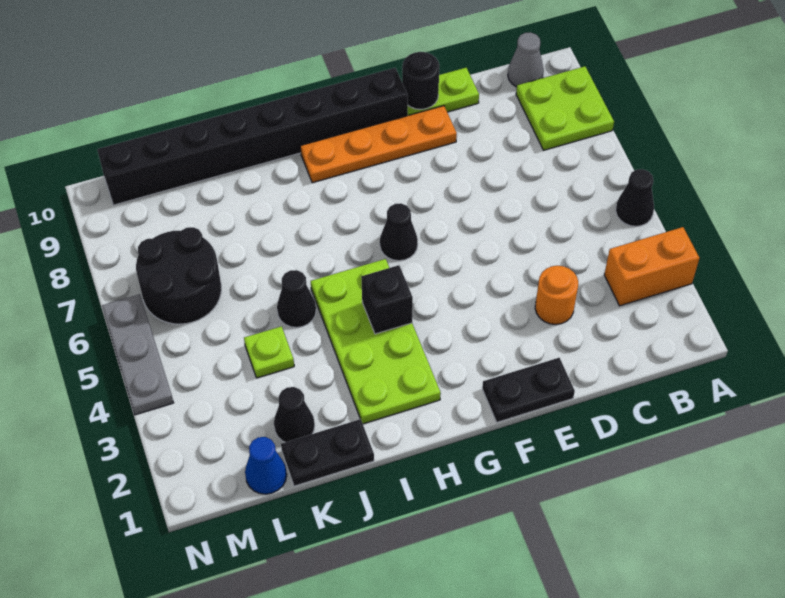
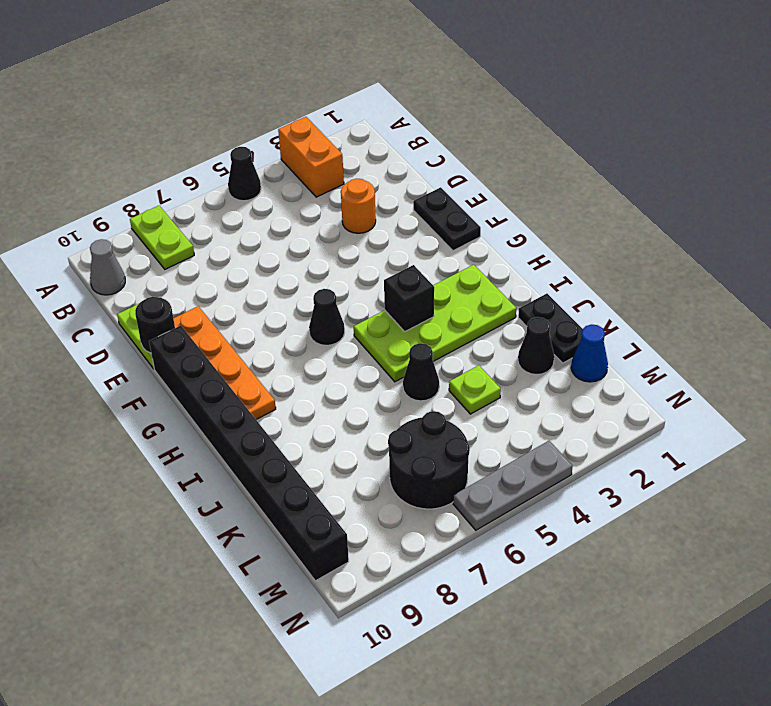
lime plate A8:B9 level 1 -> lime plate A8:B8 level 1

